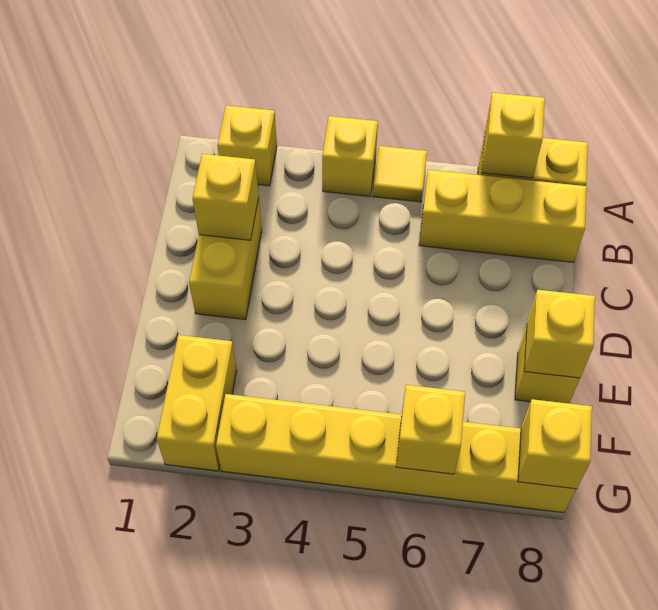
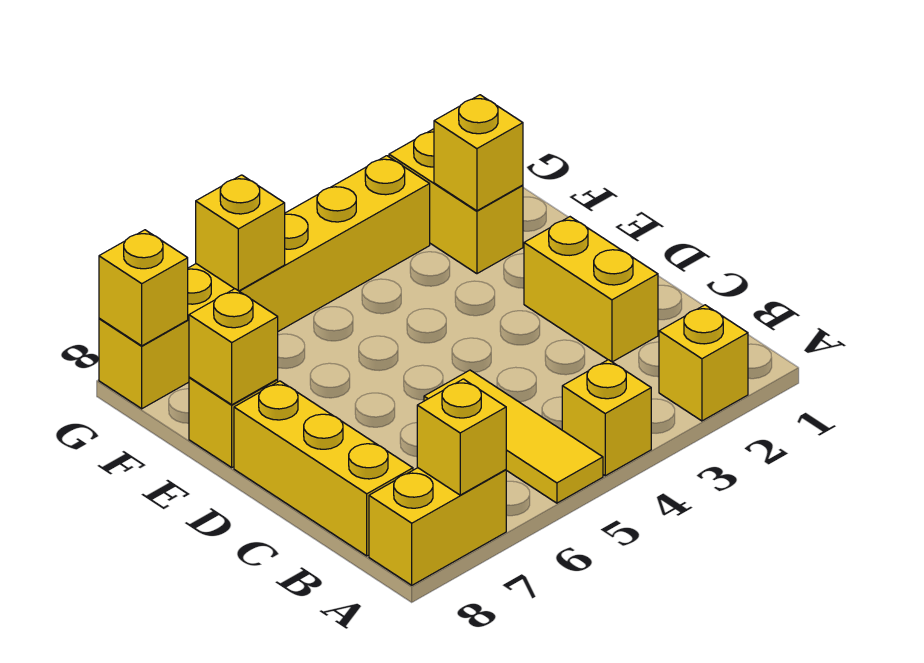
yellow tile A5 level 1 -> yellow tile A5:C5 level 1
yellow brick B6:B8 level 1 -> yellow brick B8:D8 level 1
yellow brick C2 level 2 -> yellow brick F2 level 2

